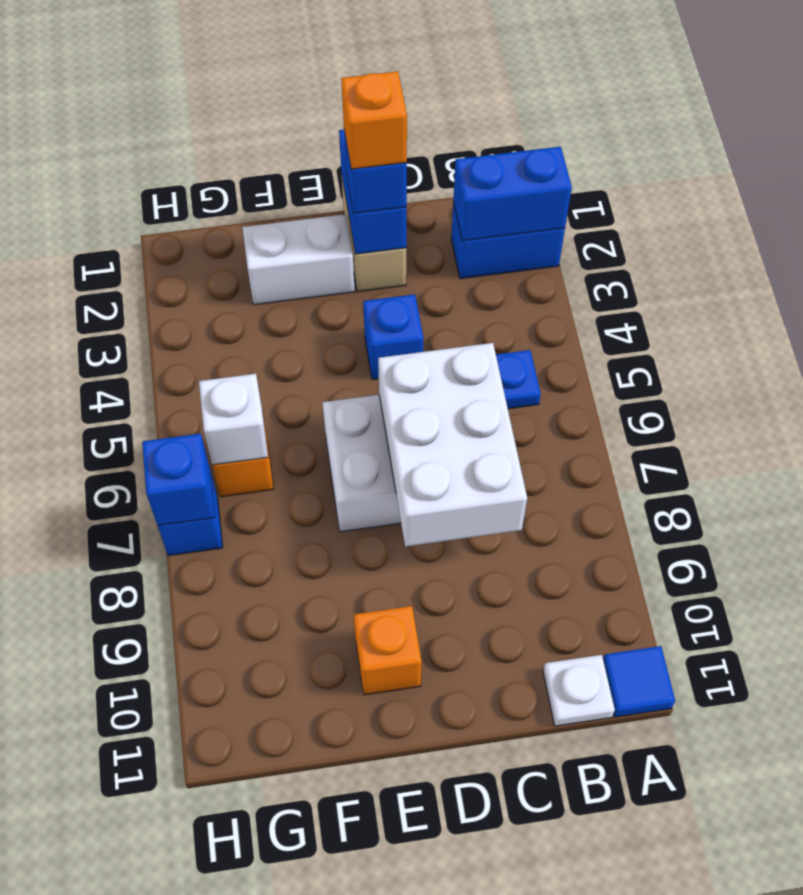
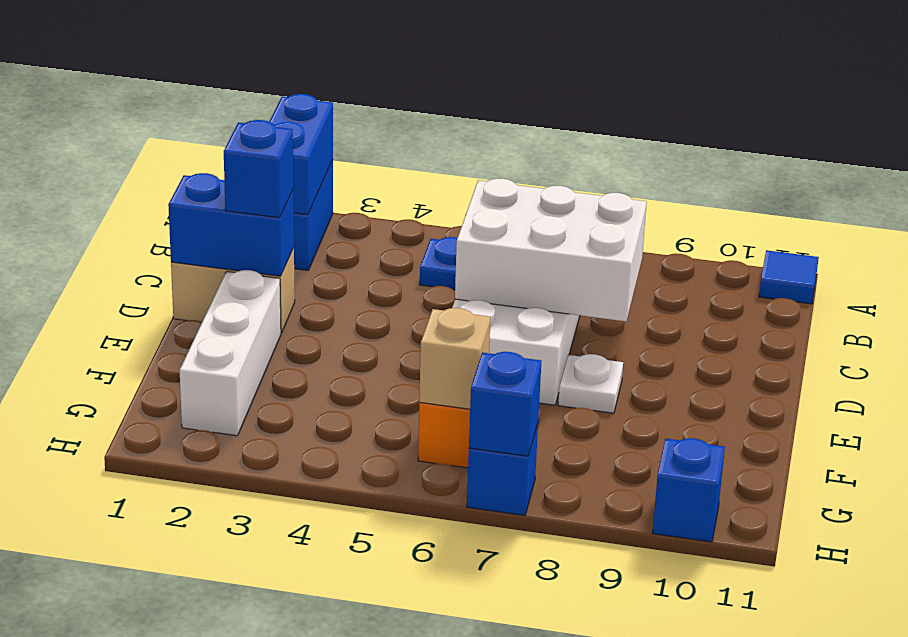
white plate B11 level 1 -> white plate E8 level 1
orange brick D2 level 4 -> none
blue brick D4 level 1 -> blue brick H10 level 1
white brick E2:F2 level 1 -> white brick E2:G2 level 1
orange brick E10 level 1 -> none
white brick G6 level 2 -> tan brick G6 level 2

